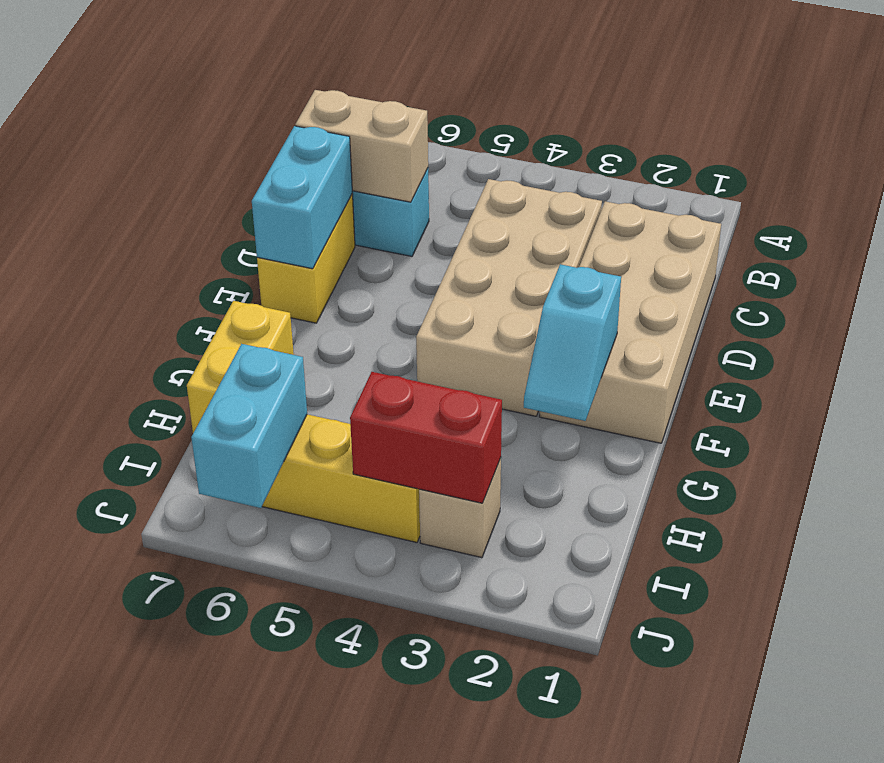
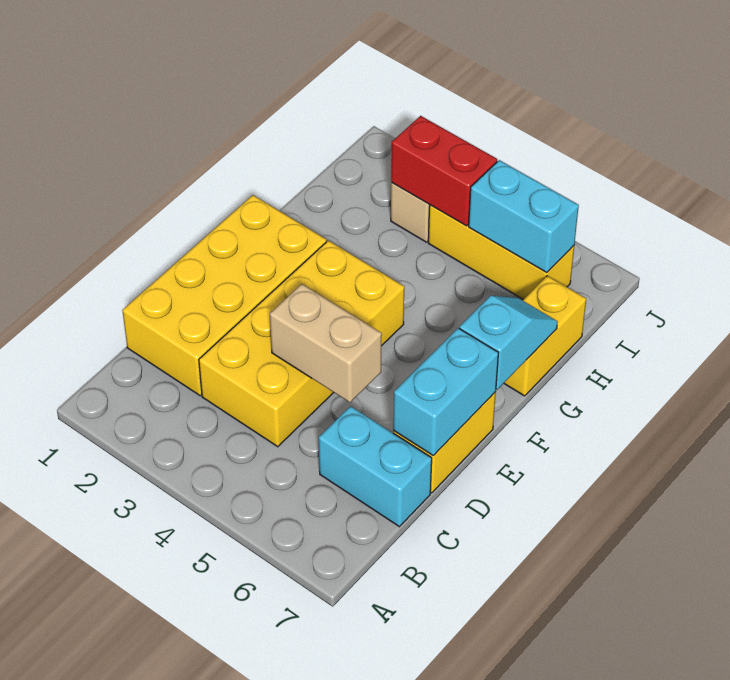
tan brick C1:F2 level 1 -> yellow brick C1:F2 level 1
tan brick C3:F4 level 1 -> yellow brick C3:F4 level 1
tan brick C6:C7 level 2 -> tan brick D4:D5 level 2
cyan slope F2:G2 level 2 top F -> cyan slope F7:G7 level 2 top F
cyan brick I6:J6 level 2 -> cyan brick I5:I6 level 2

